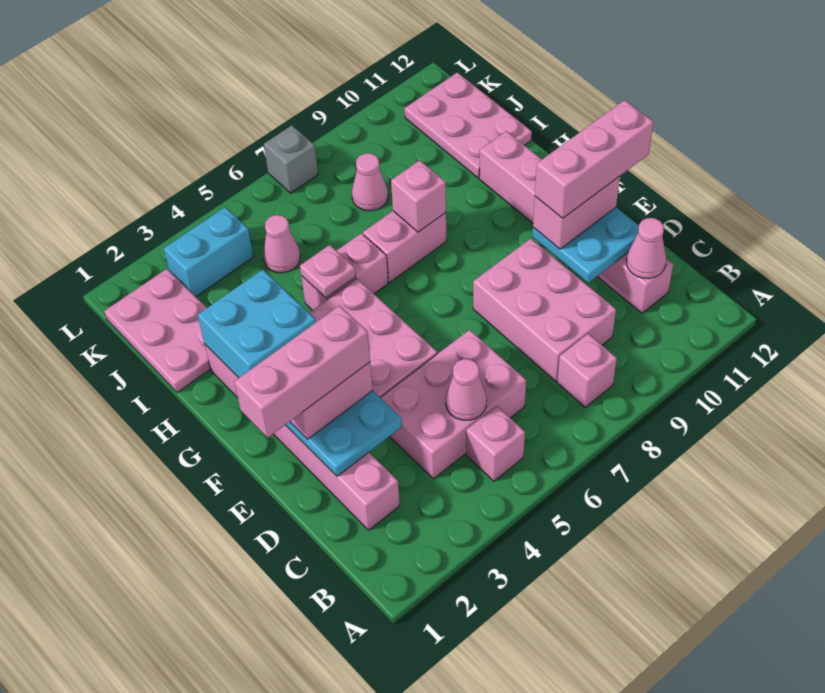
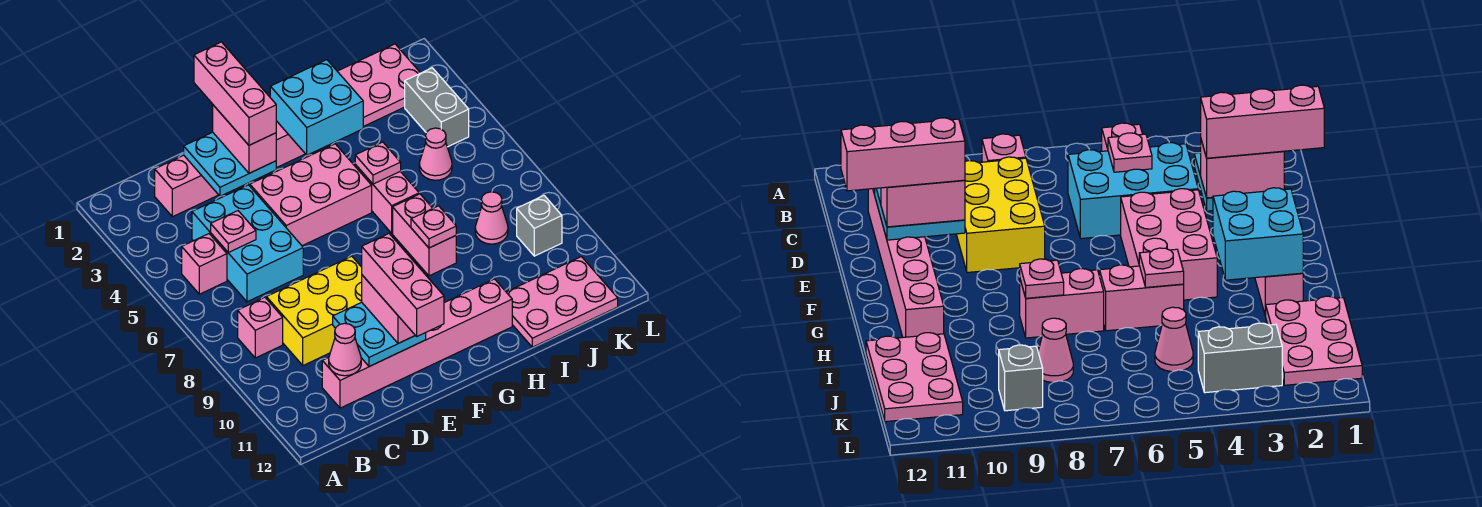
pink brick C4:D6 level 1 -> cyan brick C4:D6 level 1
pink cone C5 level 2 -> pink plate C5 level 2
pink brick C8:E9 level 1 -> yellow brick C8:E9 level 1
pink brick H8 level 2 -> pink plate H8 level 2
cyan brick K3:K4 level 1 -> grey brick K3:K4 level 1
grey brick L7 level 1 -> grey brick K9 level 1

